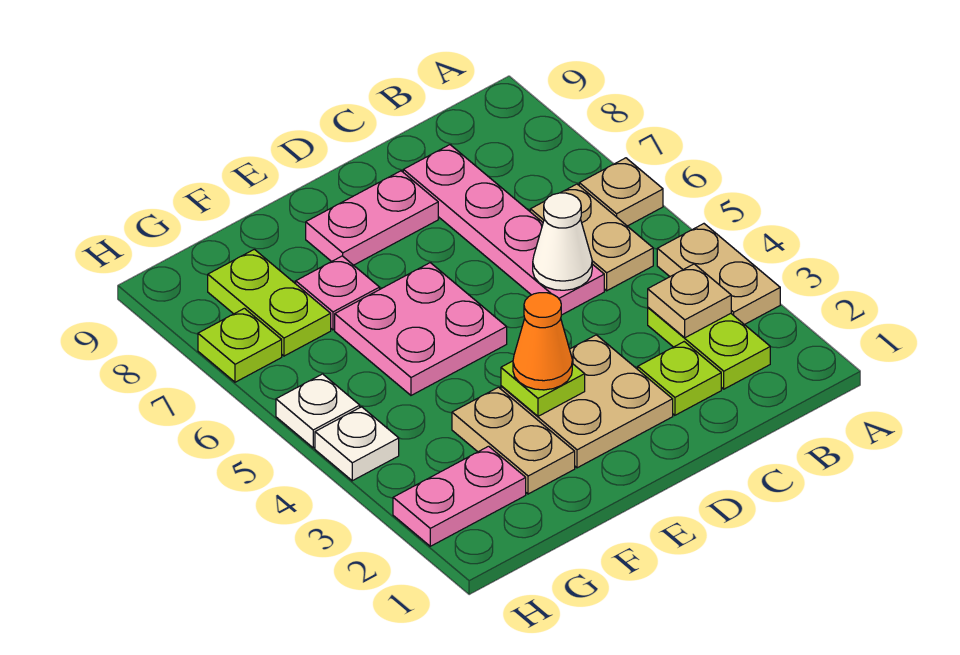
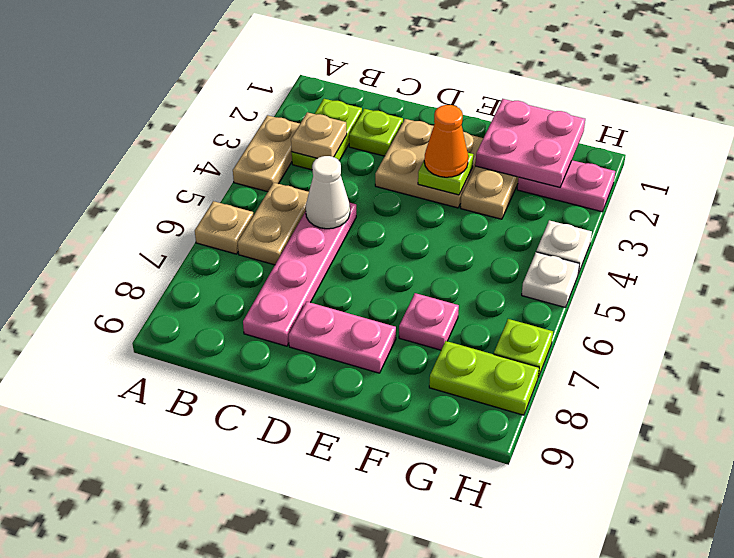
pink plate E5:F6 level 1 -> pink plate F1:G2 level 2
lime plate G7:G8 level 1 -> lime plate G8:H8 level 1

